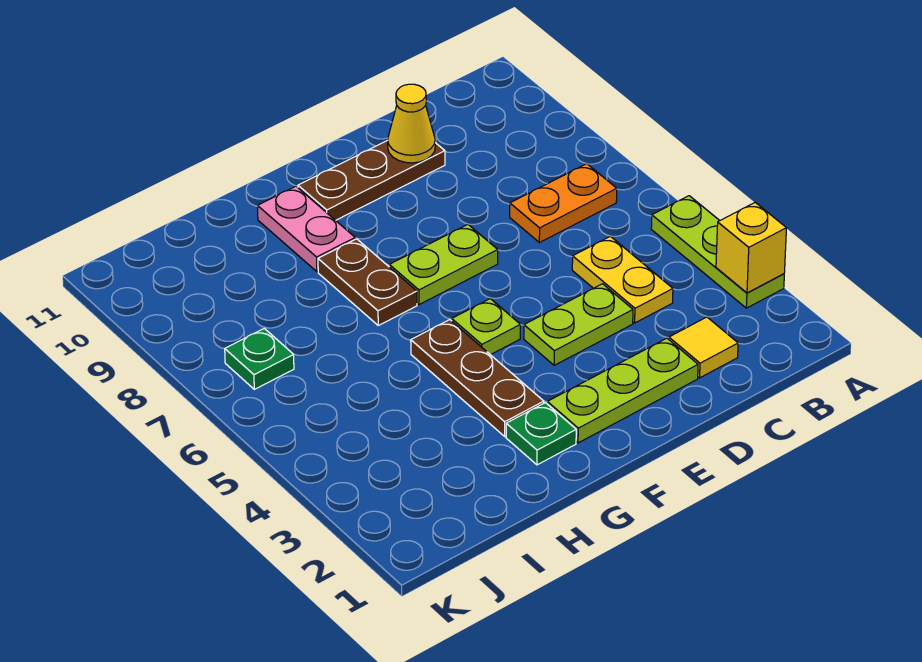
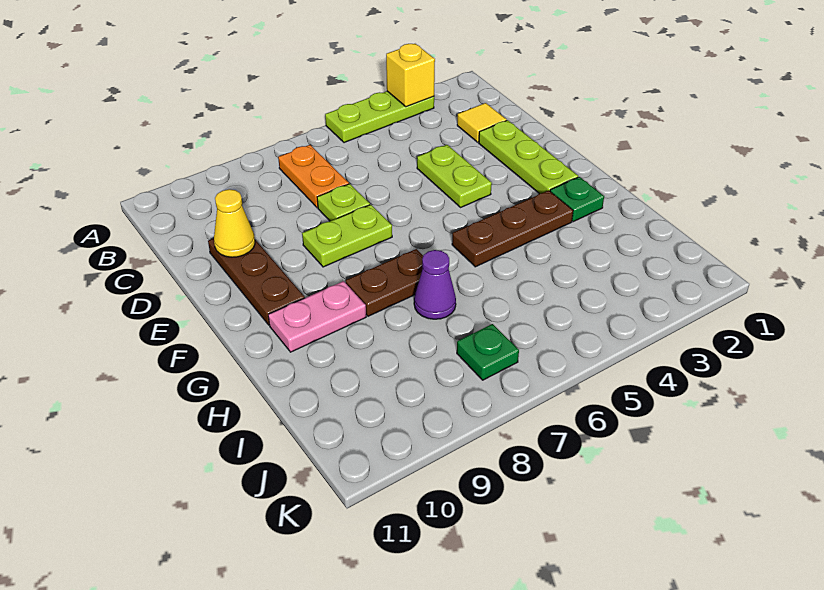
yellow plate C4:C5 level 1 -> none
lime plate E7:F7 level 1 -> lime plate E7:E8 level 1
lime plate F5 level 1 -> lime plate D7 level 1
none -> purple cone H7 level 1

